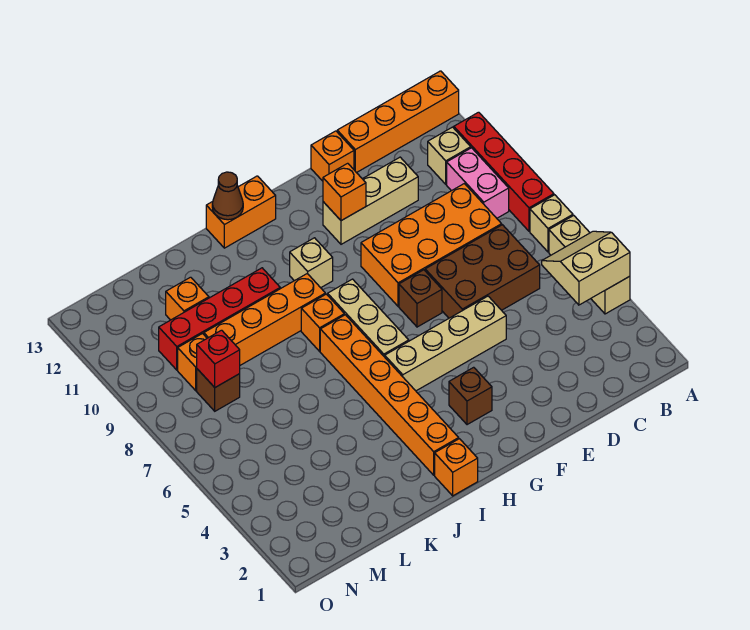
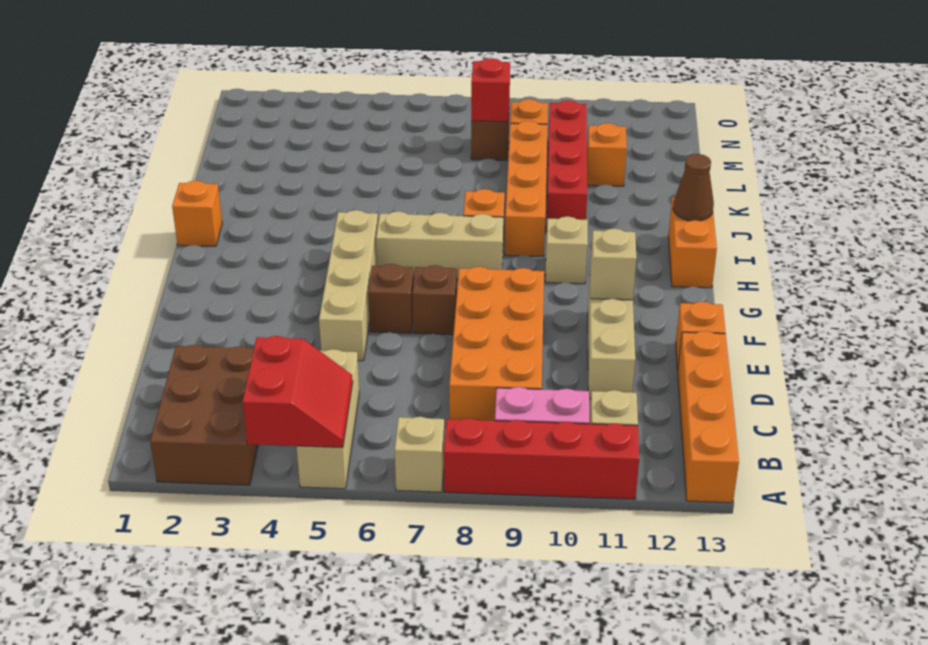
tan brick A4:A6 level 1 -> tan brick A5:C5 level 1
tan slope A4:B5 level 2 top 4 -> red slope A4:B5 level 2 top 4
brown brick C6:E7 level 1 -> brown brick A2:C3 level 1
orange brick F11 level 2 -> tan brick F11 level 2
brown brick G3 level 1 -> brown brick F6 level 1
orange brick I2:I7 level 1 -> none

